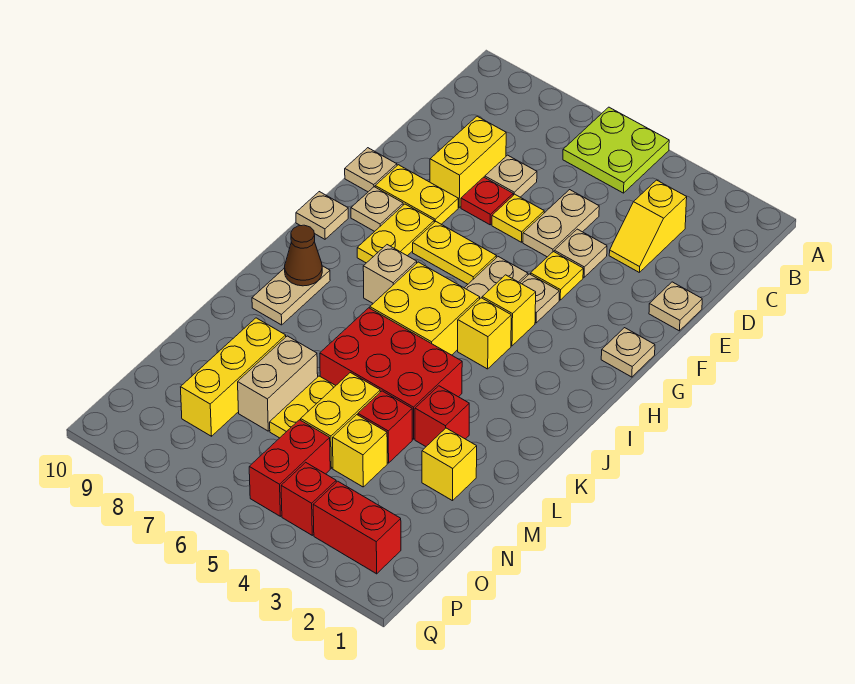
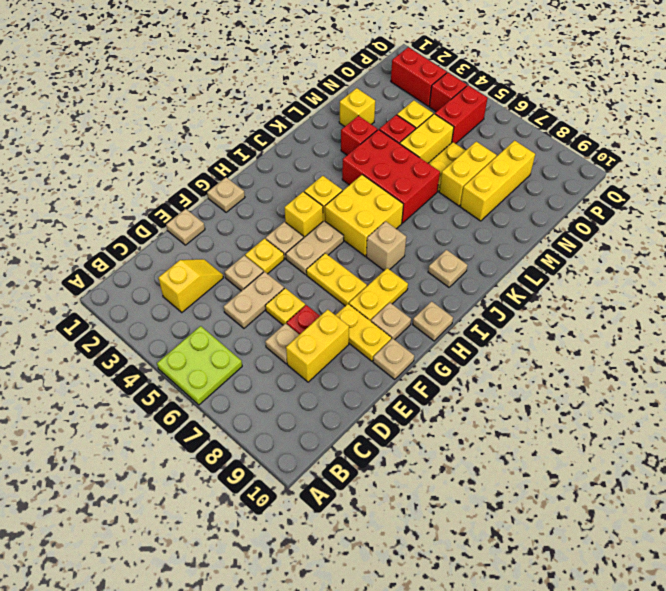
tan plate J9:K9 level 1 -> tan plate J9 level 1
brown cone J9 level 2 -> none
tan brick M7:N7 level 1 -> yellow brick M7:N7 level 1

